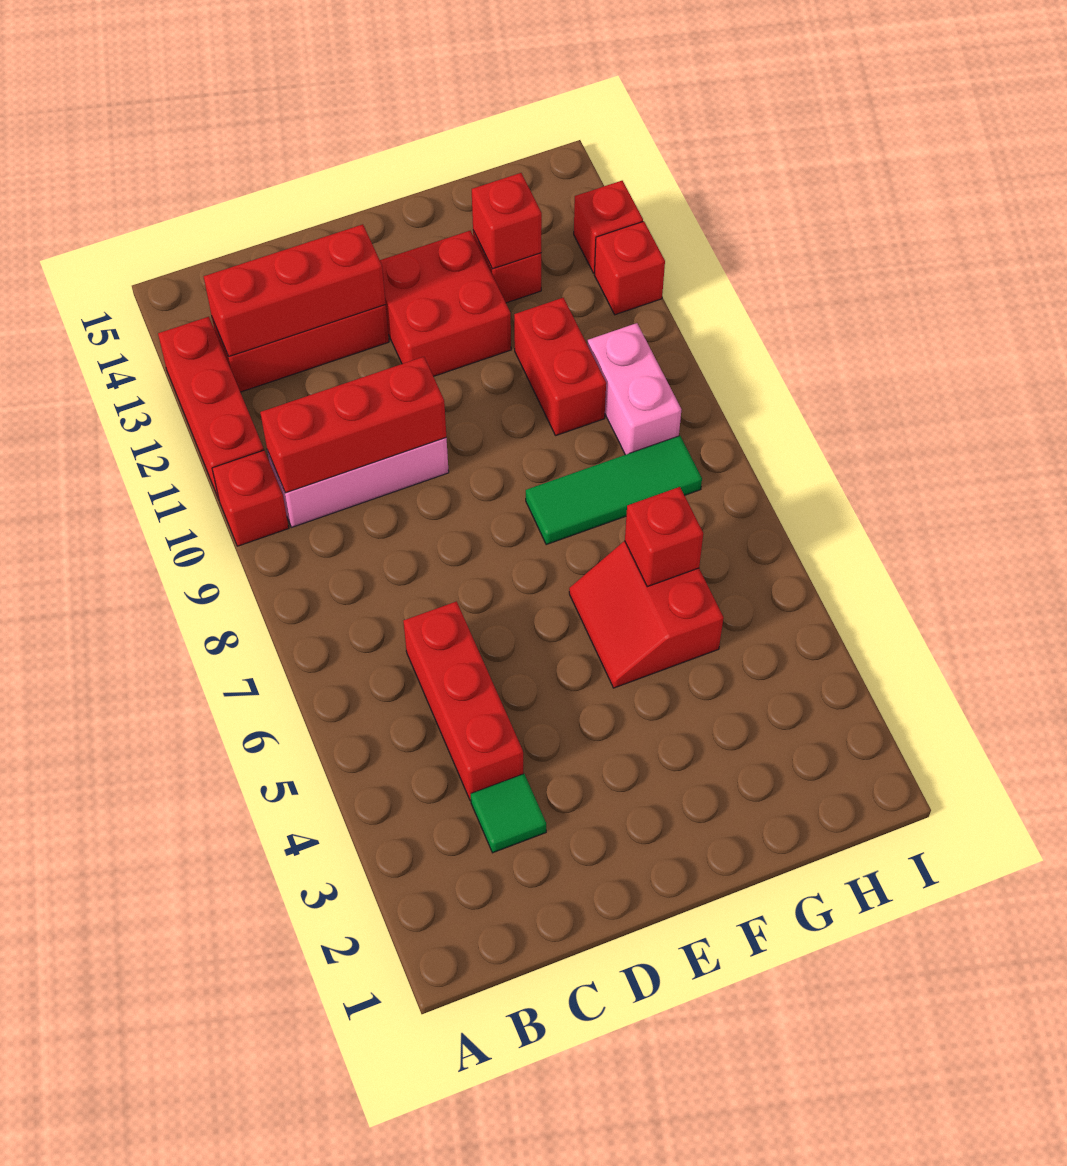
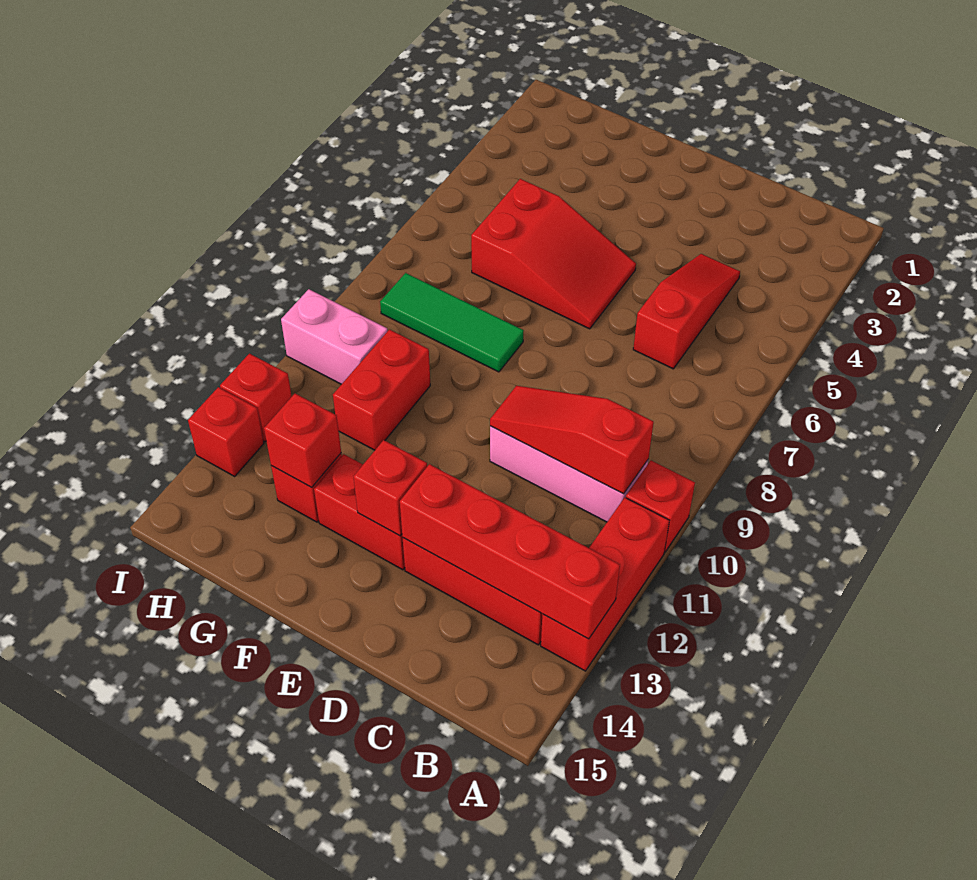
red brick B10:D10 level 2 -> red slope B10:D10 level 2 top B
red brick B13:D13 level 2 -> red brick A13:D13 level 2
green tile C3 level 1 -> none
red brick C4:C6 level 1 -> red slope C4:C6 level 1 top 6
red brick E12:F13 level 1 -> red brick E13:F13 level 1
red slope F5:G6 level 1 top G -> red slope E5:G6 level 1 top G
red brick G6 level 2 -> red brick E13 level 2
pink brick H9:H10 level 1 -> pink brick H10:I10 level 1

